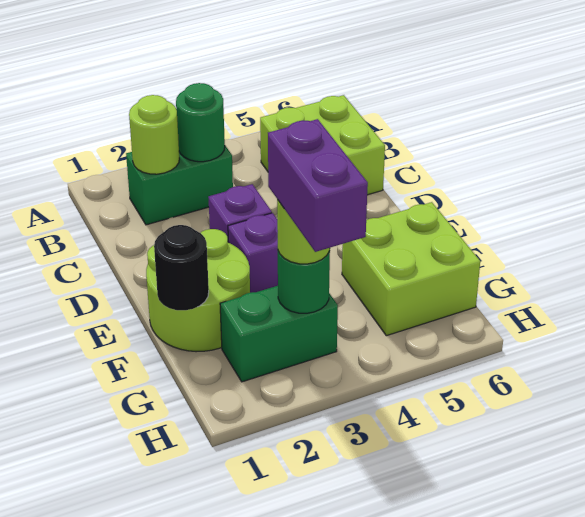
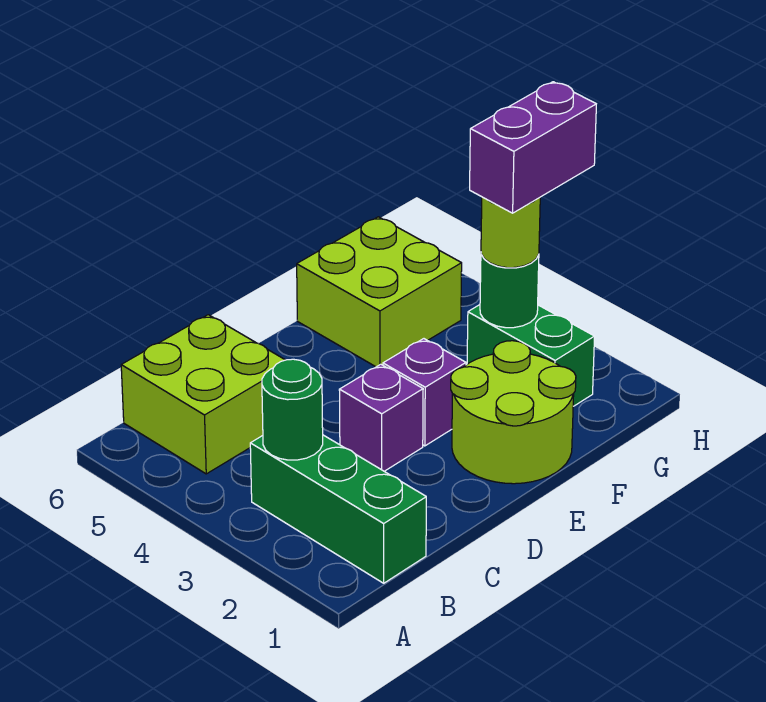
green brick B2:B3 level 1 -> green brick B1:B3 level 1
lime round brick B2 level 2 -> none
black round brick F1 level 2 -> none

